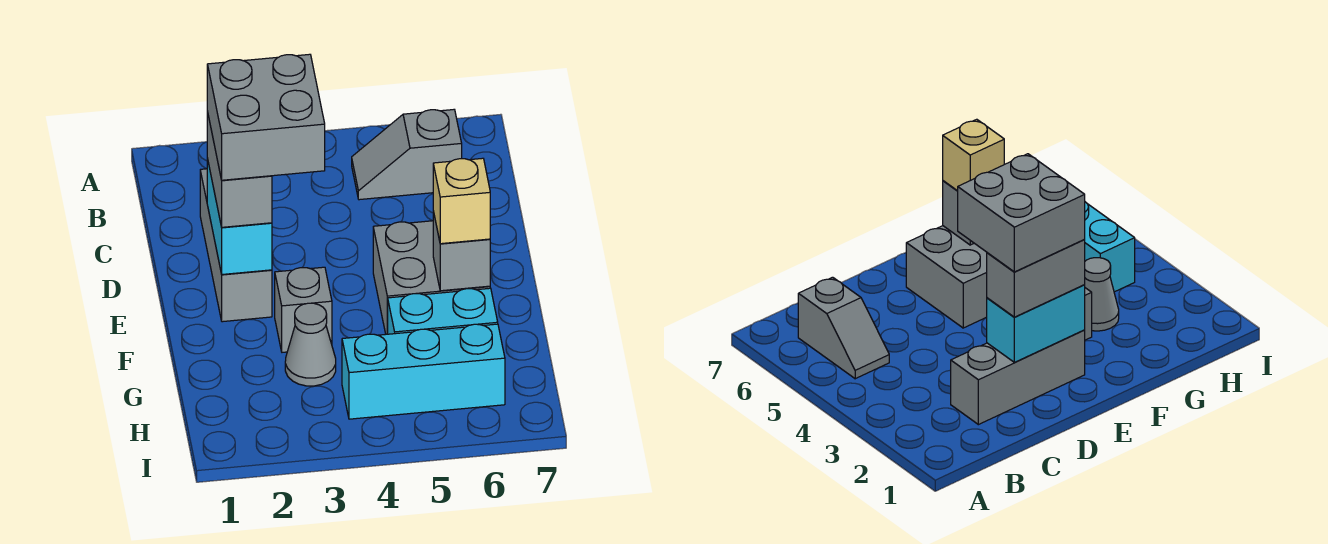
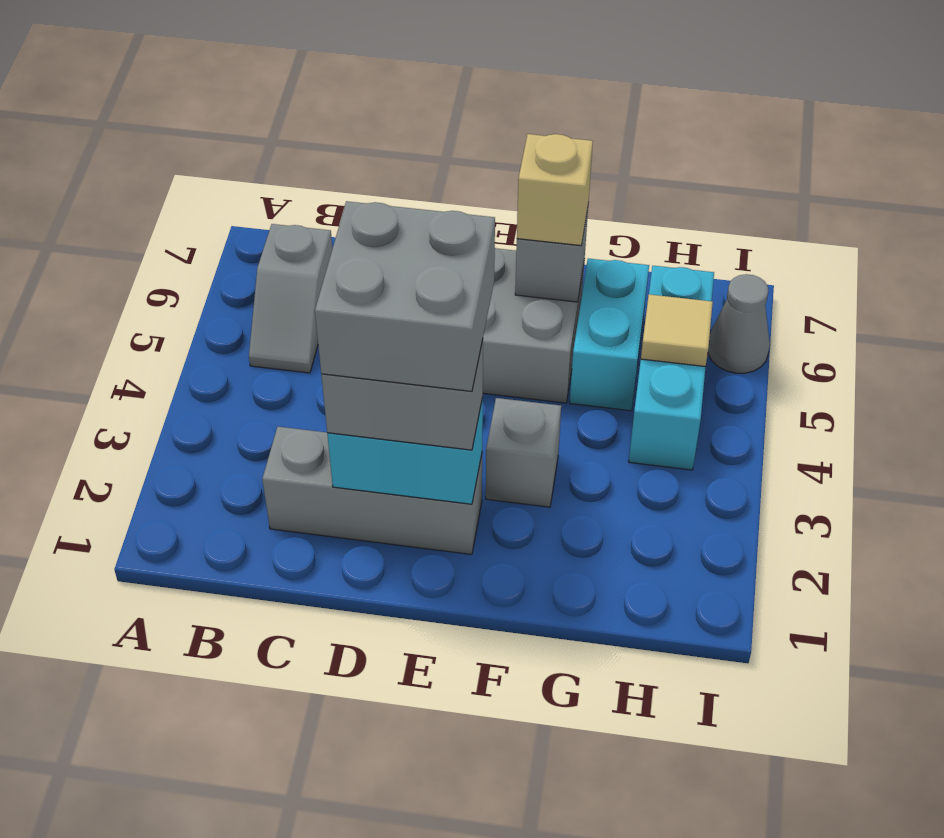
grey cone G3 level 1 -> grey cone I6 level 1
none -> tan tile H5 level 2

